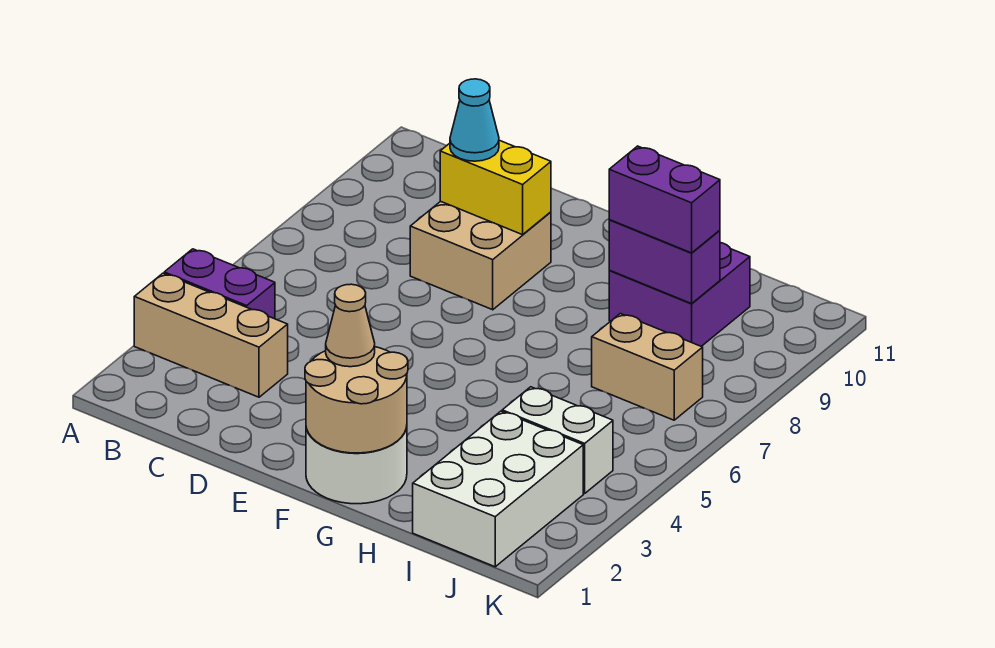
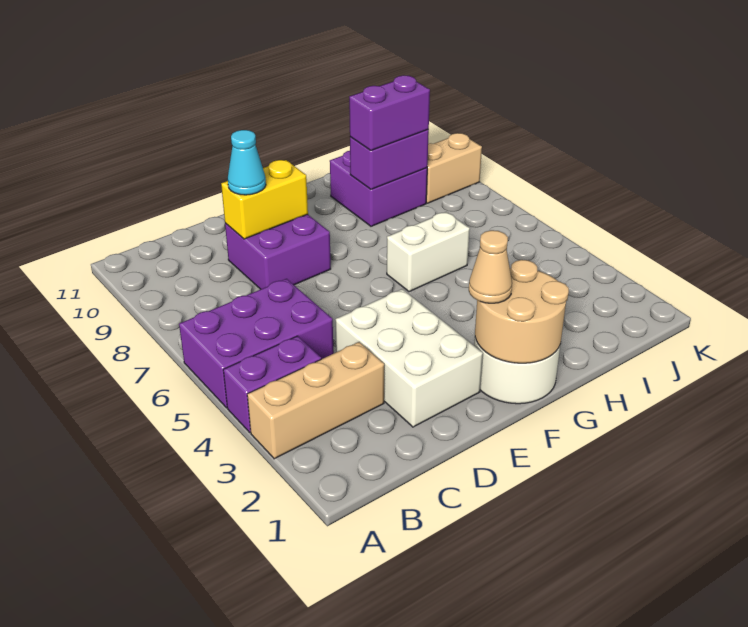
none -> purple brick A5:C6 level 1
tan brick D8:E9 level 1 -> purple brick D8:E9 level 1
white brick I1:J3 level 1 -> white brick D2:E4 level 1
white brick I4:J4 level 1 -> white brick G6:H6 level 1
tan brick I7:J7 level 1 -> tan brick J9:K9 level 1

